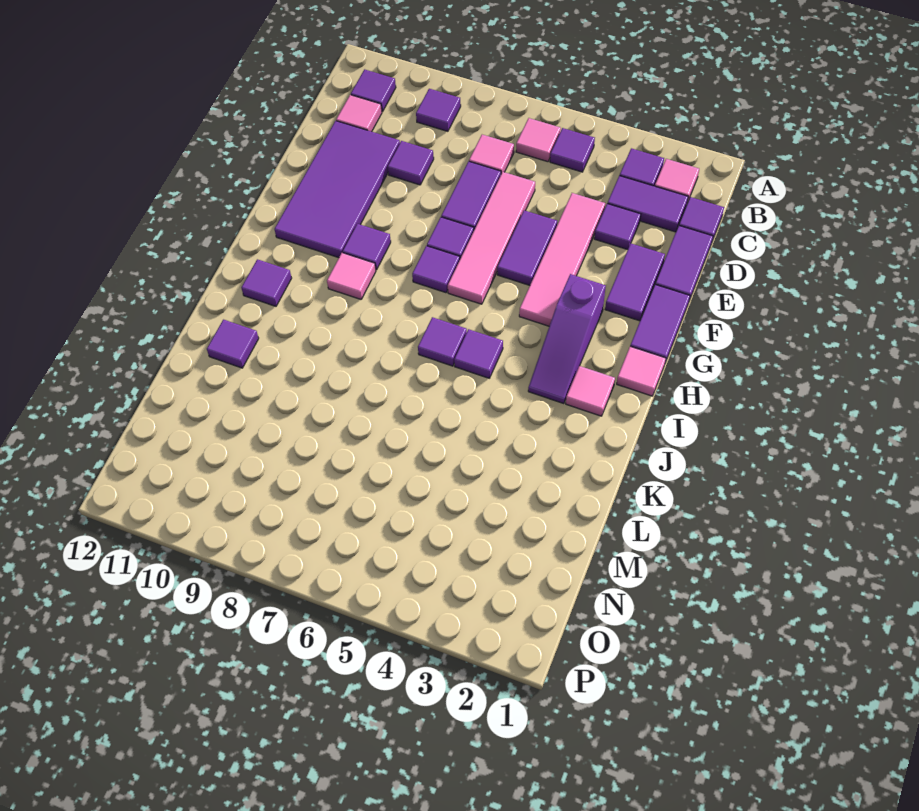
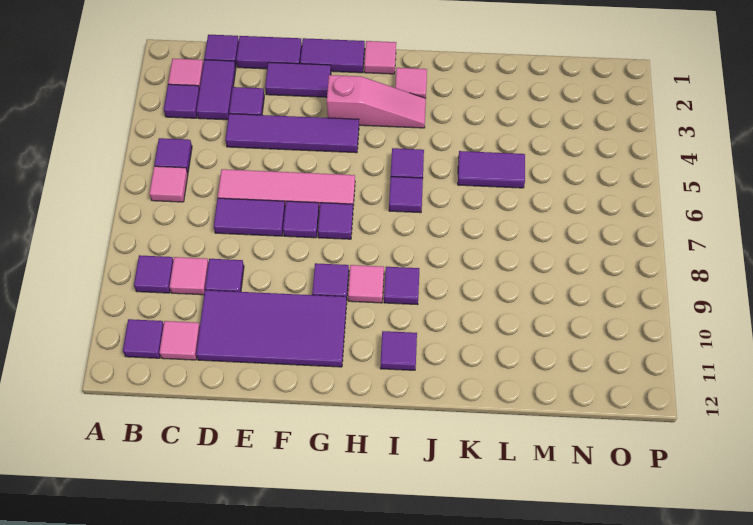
pink tile C7 level 1 -> pink tile C9 level 1
pink tile D4:G4 level 1 -> purple tile D4:G4 level 1
purple tile E5:F5 level 1 -> purple tile K5:L5 level 1
purple slope G3:I3 level 1 top G -> pink slope G3:I3 level 1 top G
purple tile K11 level 1 -> purple tile I9 level 1

